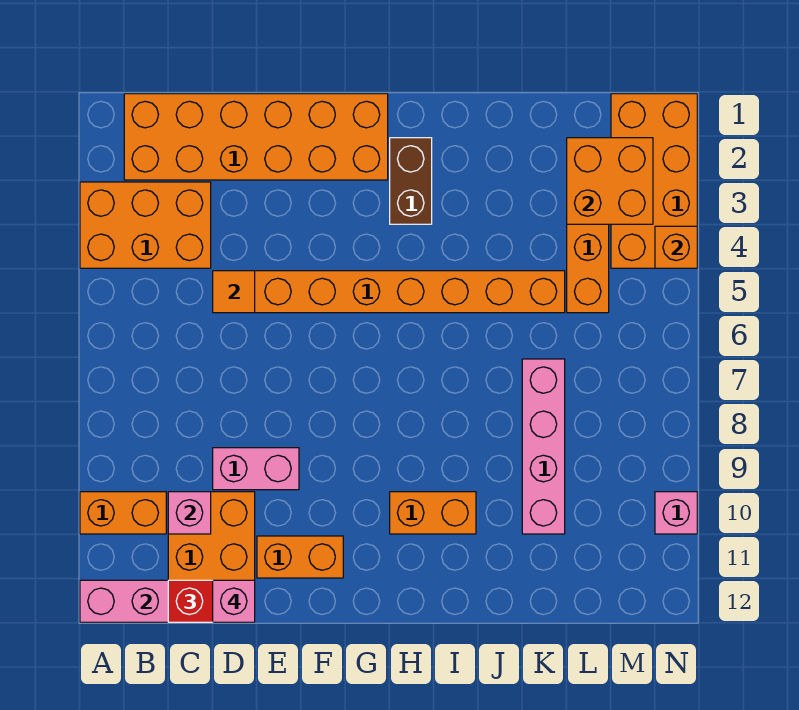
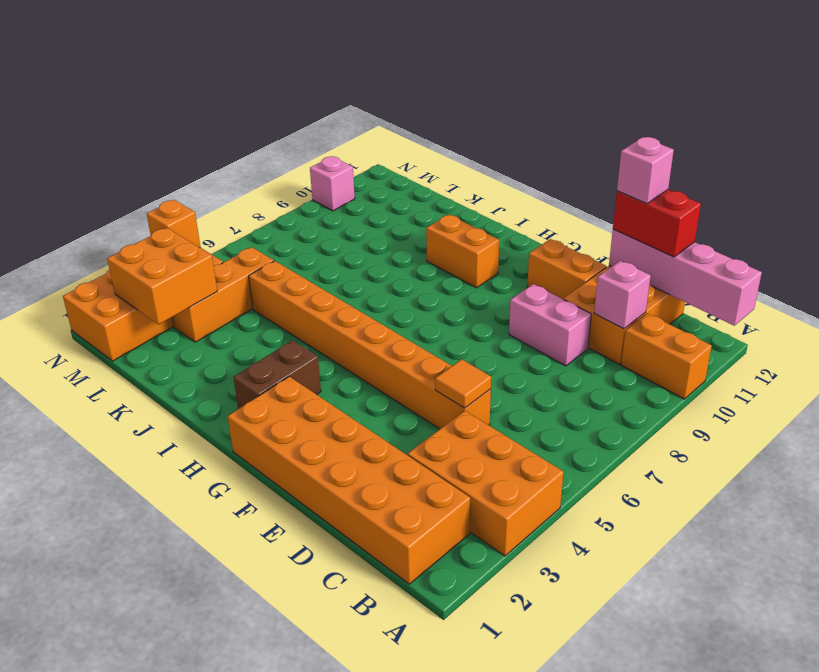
pink brick K7:K10 level 1 -> none

